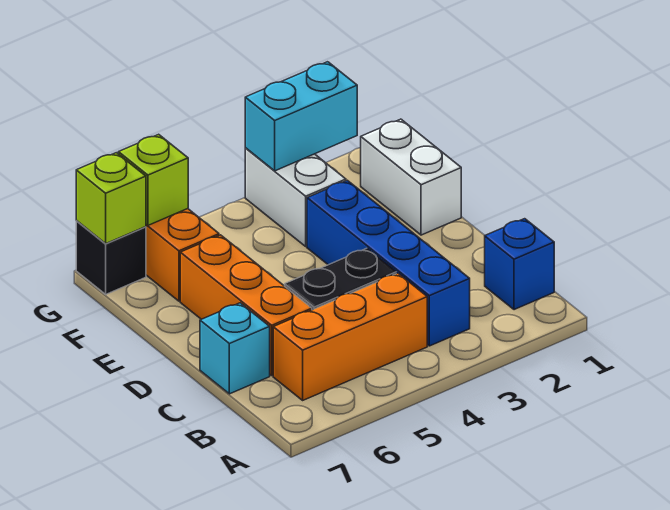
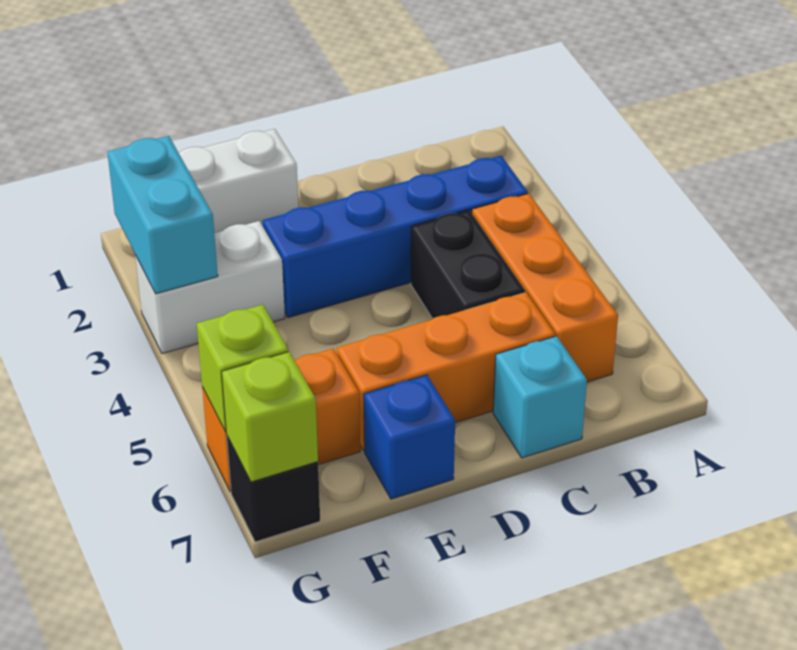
blue brick B1 level 1 -> blue brick E7 level 1

